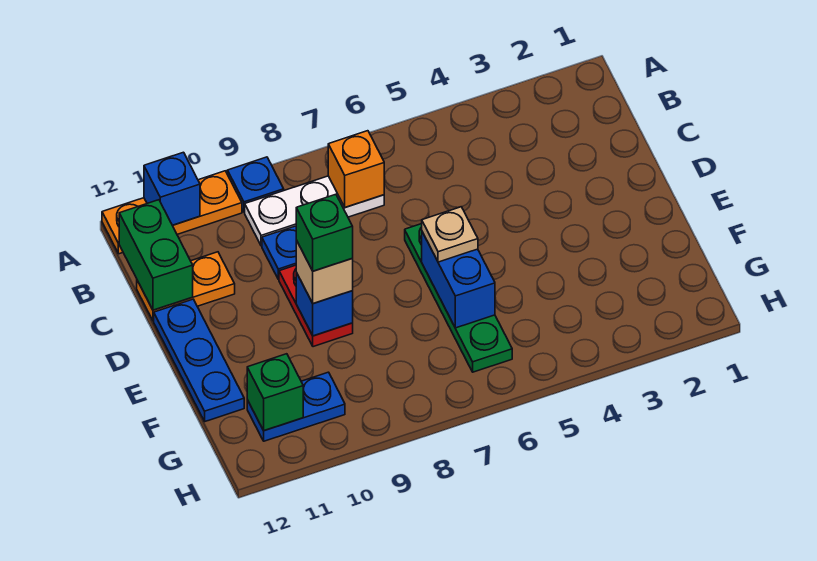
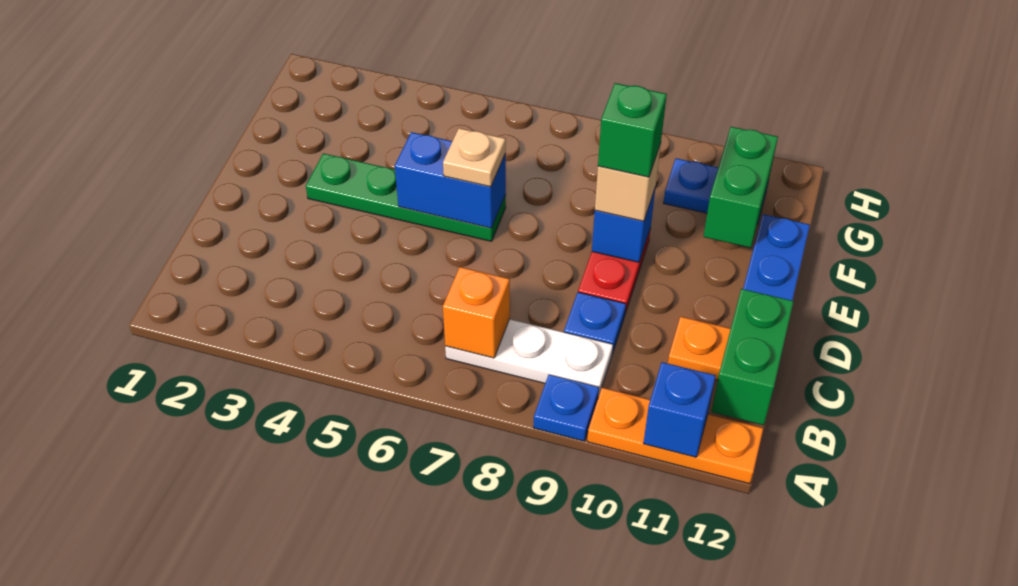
green plate D6:G6 level 1 -> green plate E3:E6 level 1
blue brick E6:F6 level 2 -> blue brick E5:E6 level 2
green brick G11 level 2 -> green brick F11:G11 level 2

